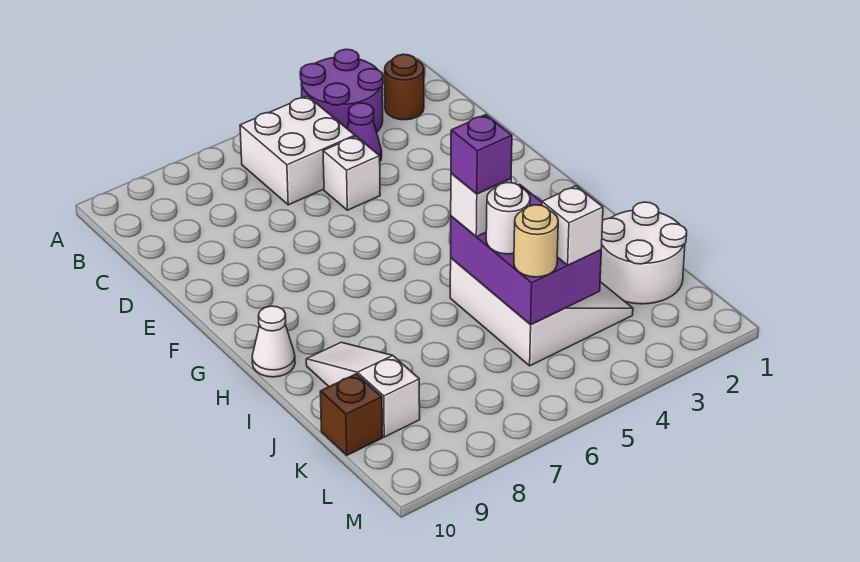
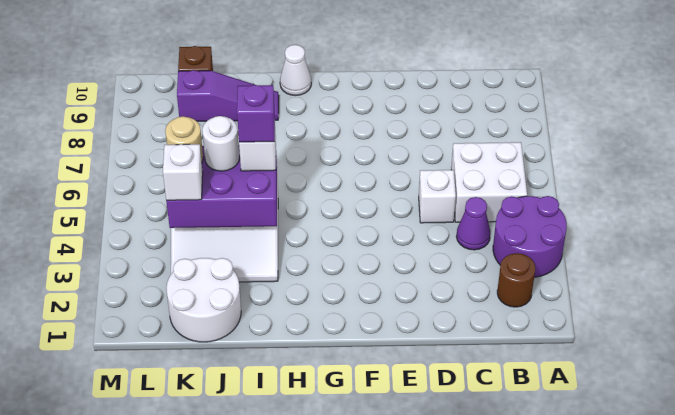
white slope I9:K9 level 1 top K -> purple slope I9:K9 level 1 top K

